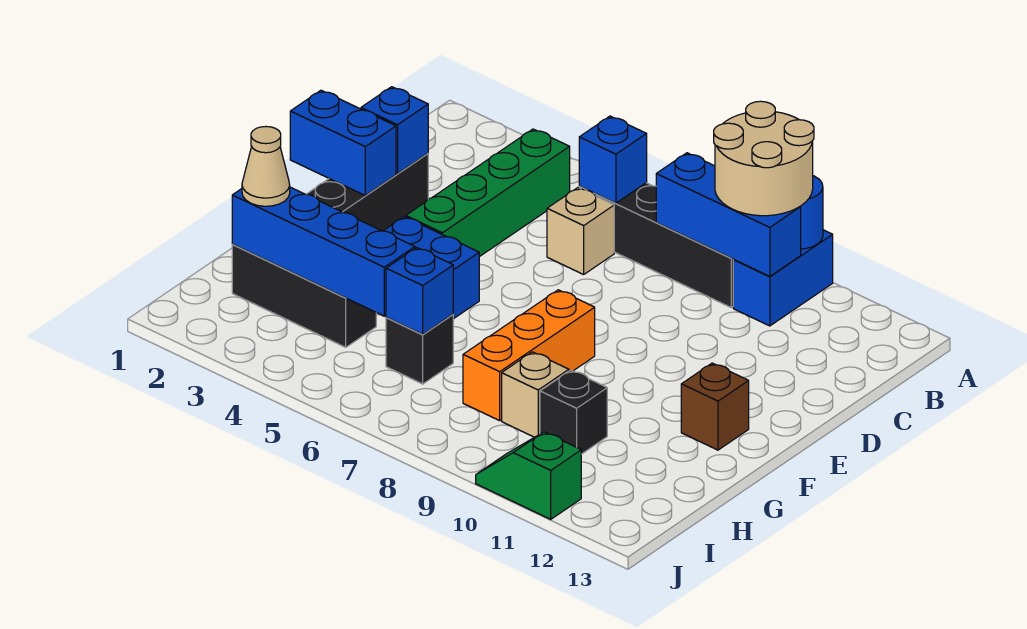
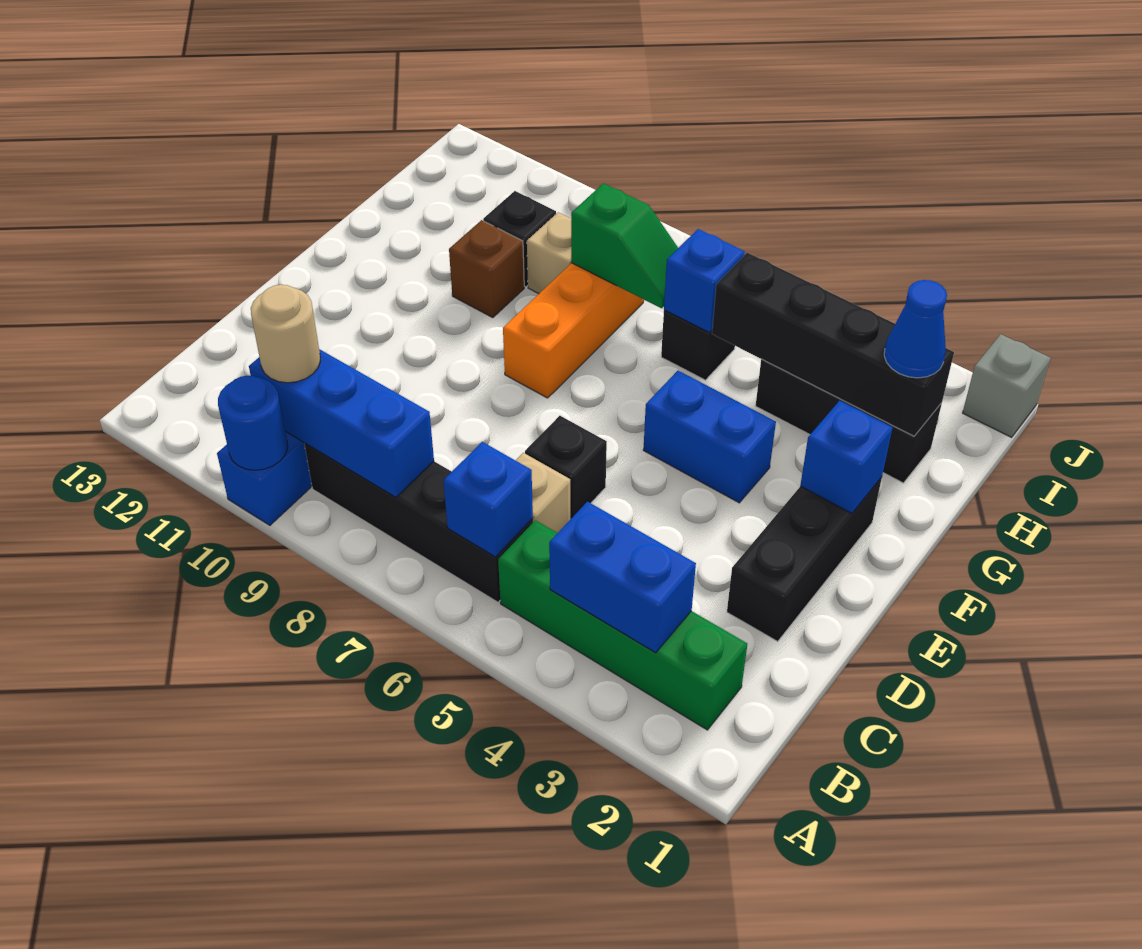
tan round brick A9:B10 level 3 -> tan round brick B10 level 3
green brick B4:E4 level 1 -> green brick B2:B5 level 1
blue brick D2 level 2 -> blue brick F2 level 2
none -> black brick D6 level 1
blue brick E1:E2 level 2 -> blue brick B3:B4 level 2
brown brick F12 level 1 -> brown brick G10 level 1
blue brick H2:H5 level 2 -> black brick H2:H5 level 2
tan cone H2 level 3 -> blue cone H2 level 3
none -> grey brick J1 level 1
green slope J10:J11 level 1 top 11 -> green slope H7:H8 level 2 top 8

